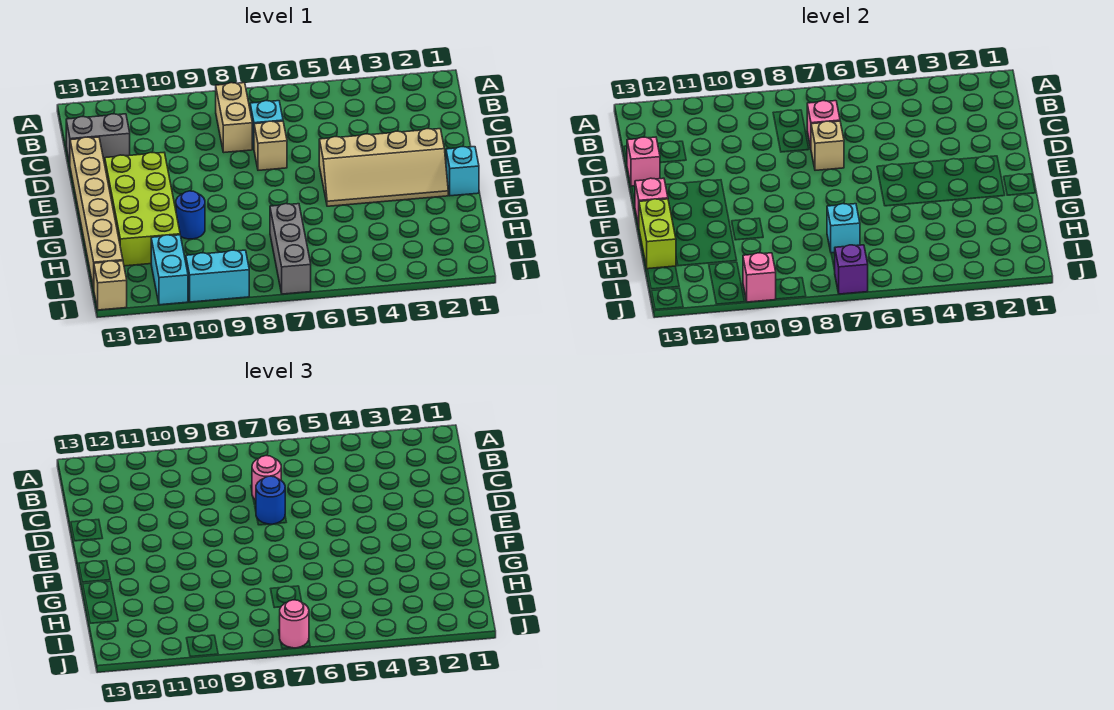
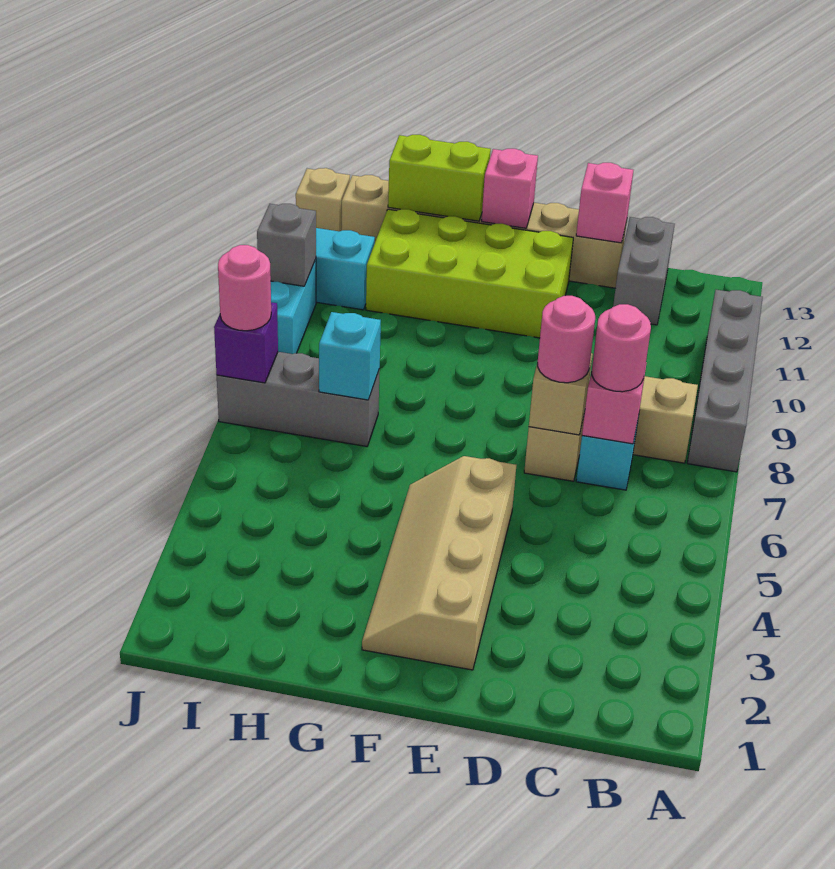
none -> grey brick A8:A11 level 1
blue round brick D7 level 3 -> pink round brick D7 level 3
cyan brick F1 level 1 -> none
blue round brick G10 level 1 -> none
pink brick J10 level 2 -> grey brick J10 level 2

